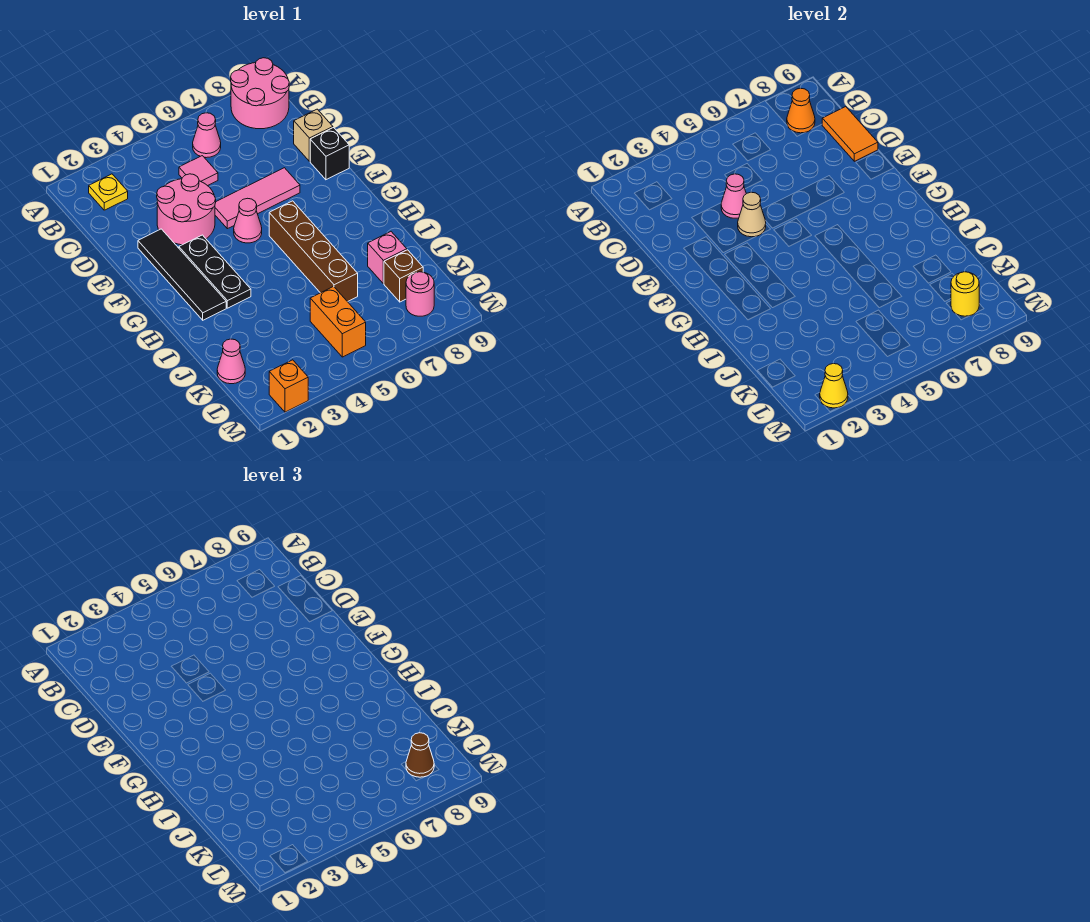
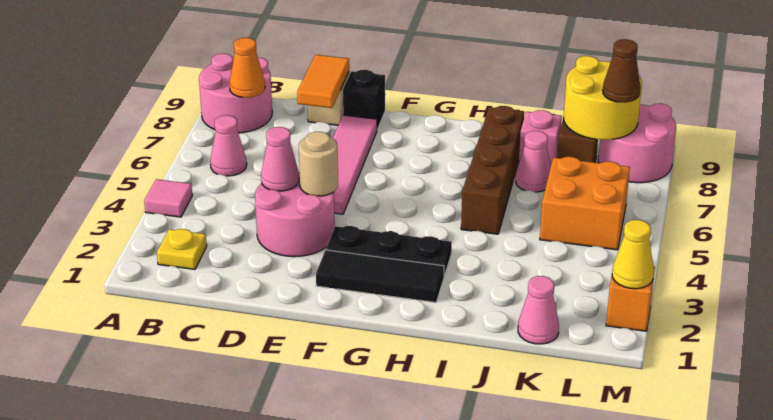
pink tile C5 level 1 -> pink tile A4 level 1
orange tile C9:D9 level 2 -> orange tile D8:D9 level 2
black tile E2:H2 level 1 -> black tile F2:H2 level 1
tan cone E4 level 2 -> tan round brick E4 level 2
pink tile E5:E7 level 1 -> pink tile E5:E8 level 1
pink cone F5 level 1 -> pink cone J7 level 1
brown brick G6:J6 level 1 -> brown brick I5:I8 level 1
orange brick K5:L5 level 1 -> orange brick K5:L6 level 1
pink round brick L8 level 1 -> pink round brick L8:M9 level 1
yellow round brick L8 level 2 -> yellow round brick K8:L9 level 2

